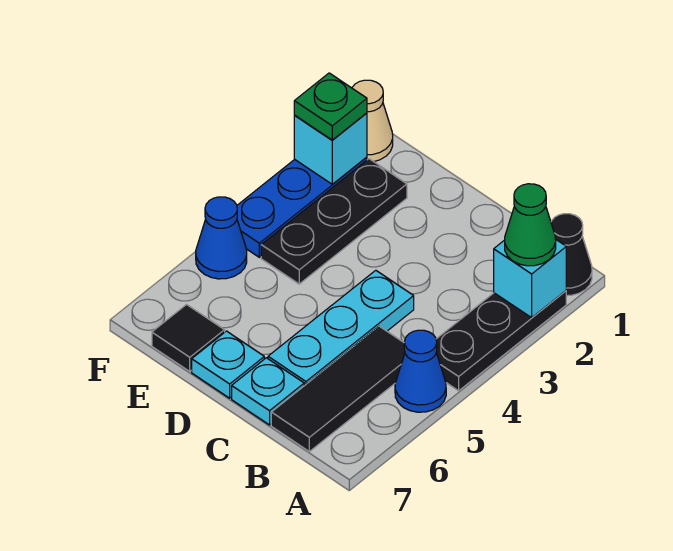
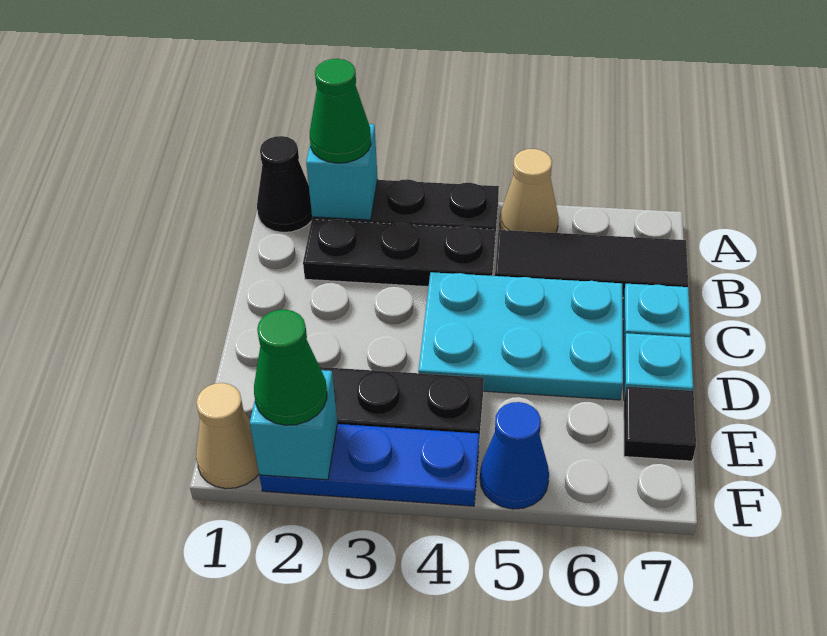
blue cone A5 level 1 -> tan cone A5 level 1
none -> black plate B2:B4 level 1
cyan plate C4:C6 level 1 -> cyan plate C4:D6 level 1
green plate F2 level 3 -> green cone F2 level 3

